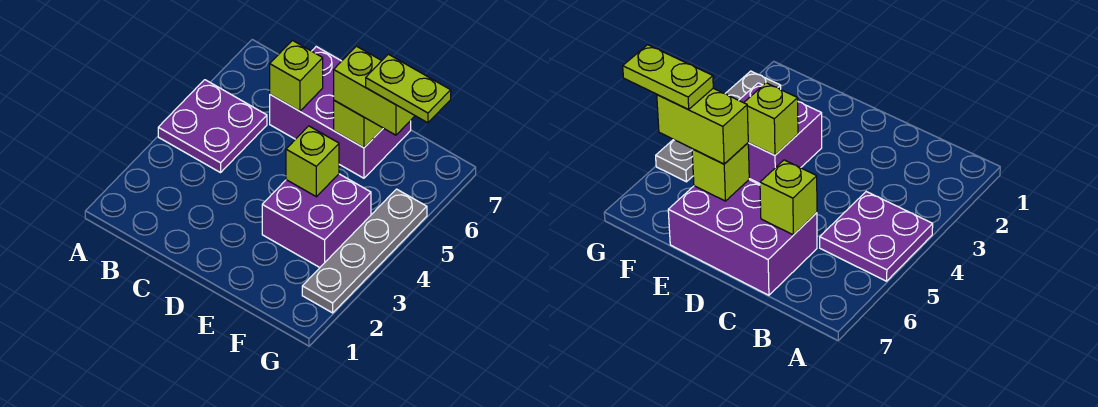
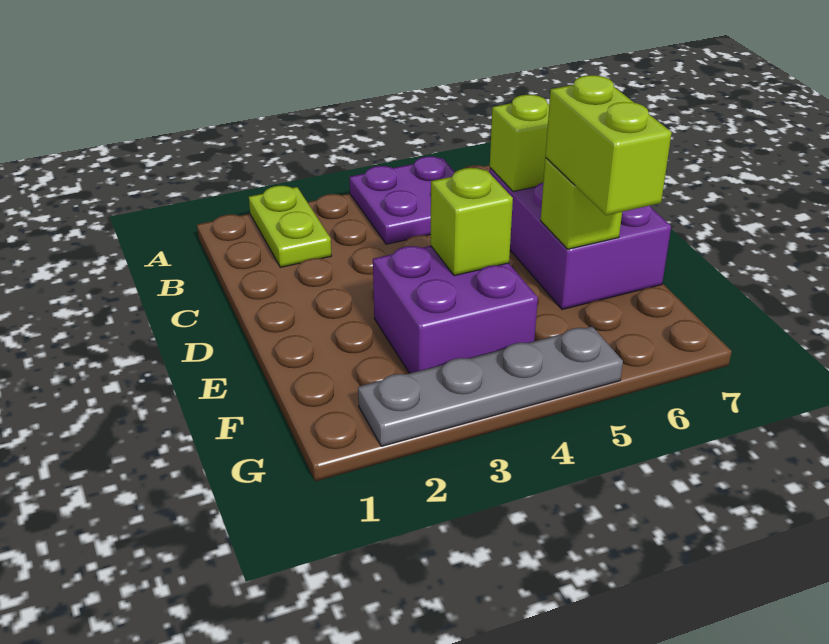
lime plate F6:G6 level 4 -> lime plate A2:B2 level 1

